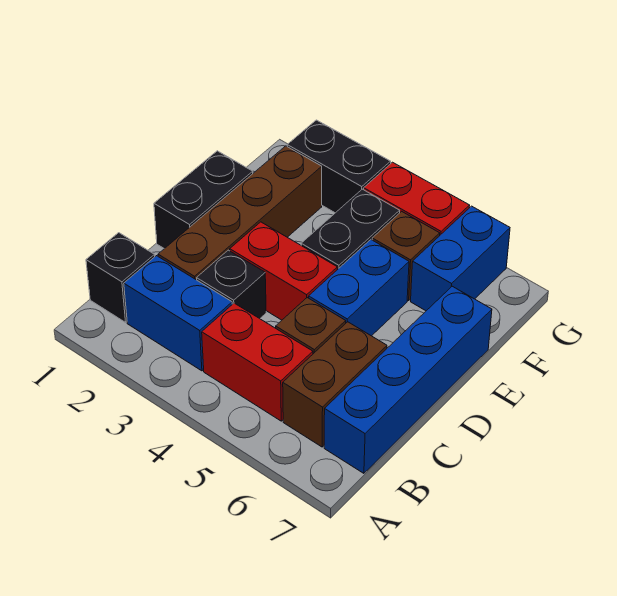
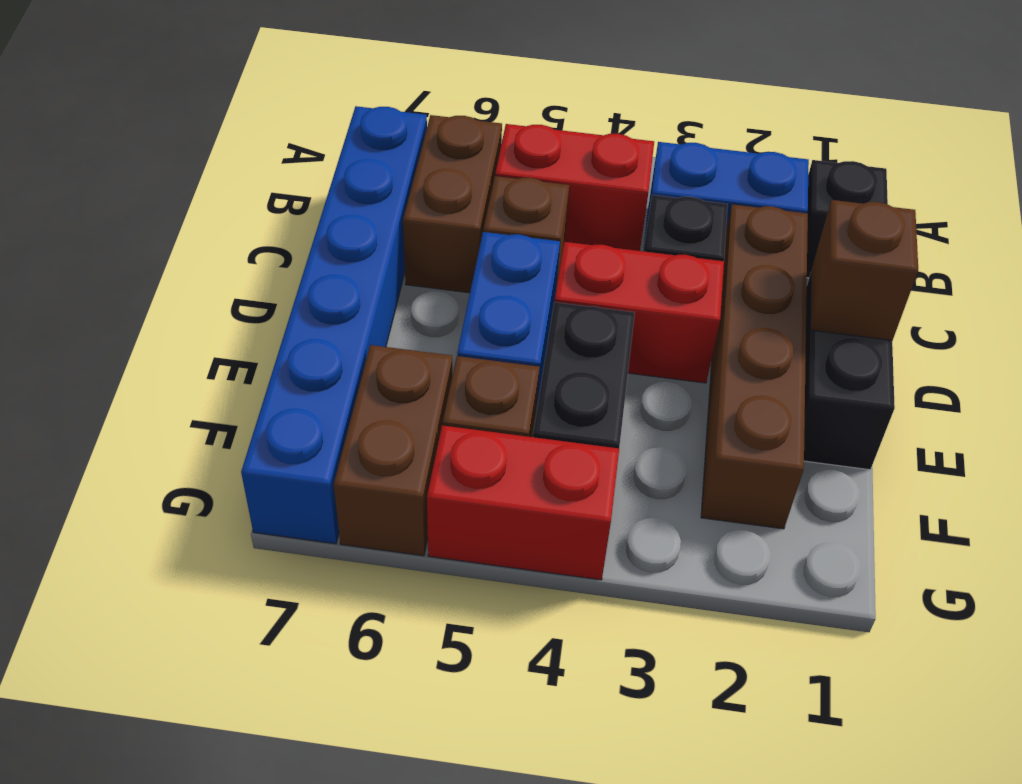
blue brick B7:E7 level 1 -> blue brick B7:G7 level 1
none -> brown brick D1 level 2
blue brick F6:G6 level 1 -> brown brick F6:G6 level 1
black brick G2:G3 level 1 -> none

